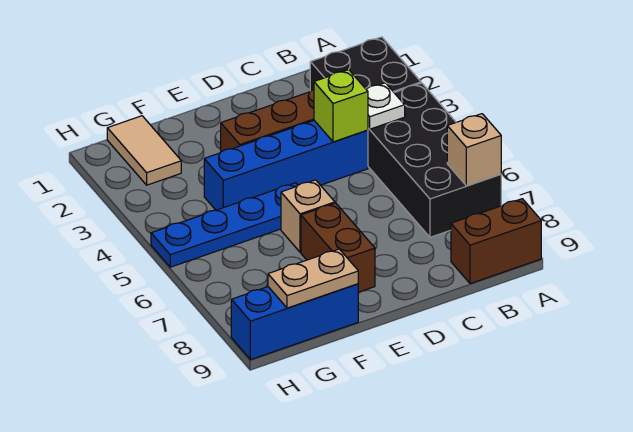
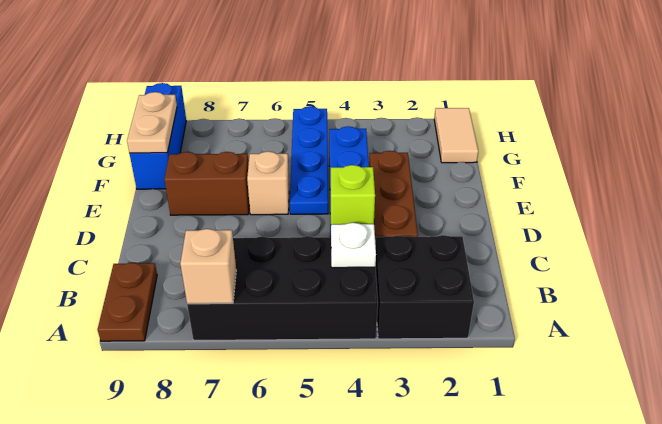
brown brick A9:B9 level 1 -> brown plate A9:B9 level 1
tan tile G1:G2 level 1 -> tan tile G1:H1 level 1

